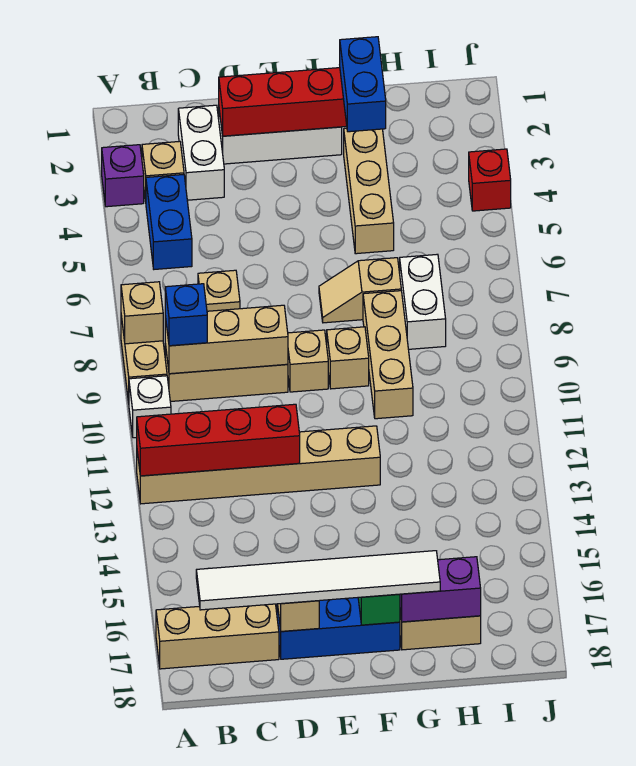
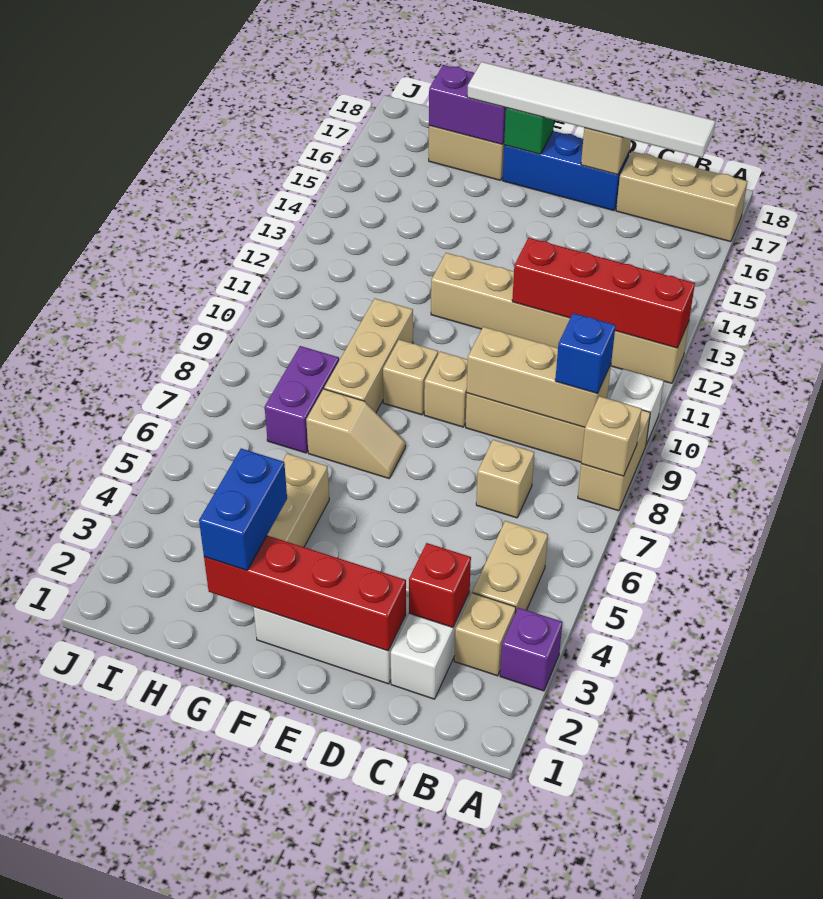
blue brick B4:B5 level 1 -> tan brick B4:B5 level 1
white brick H7:H8 level 1 -> purple brick H7:H8 level 1
red brick J4 level 1 -> red brick C3 level 2

